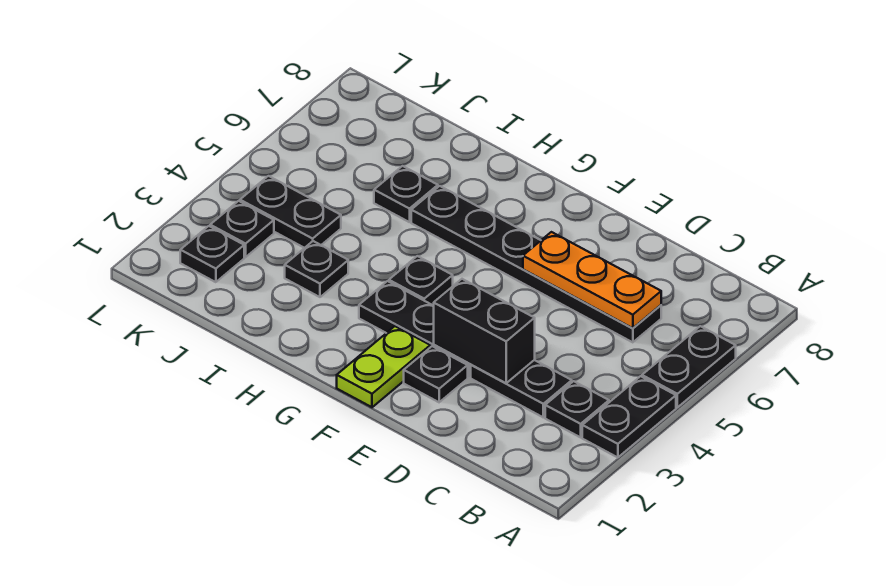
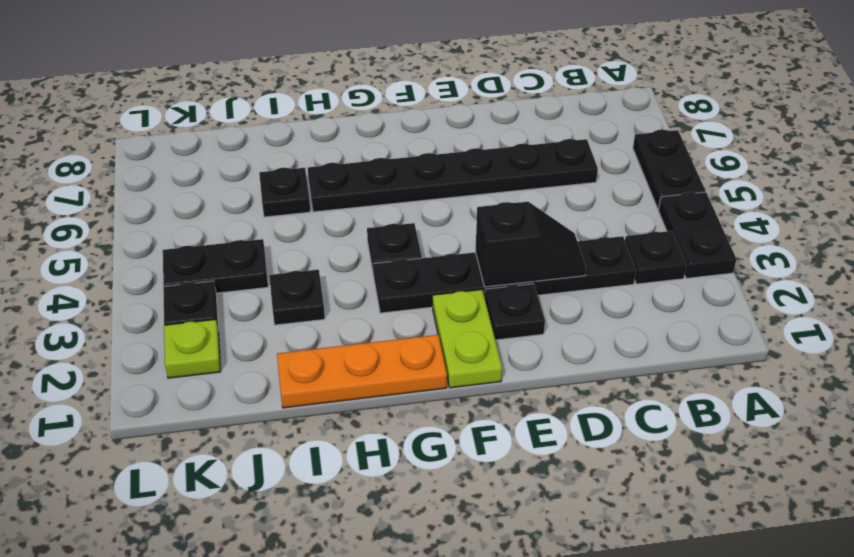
orange plate C6:E6 level 2 -> orange plate G1:I1 level 1
black brick D3:E3 level 2 -> black slope D3:E3 level 2 top E
black plate K2 level 1 -> lime plate K2 level 1

